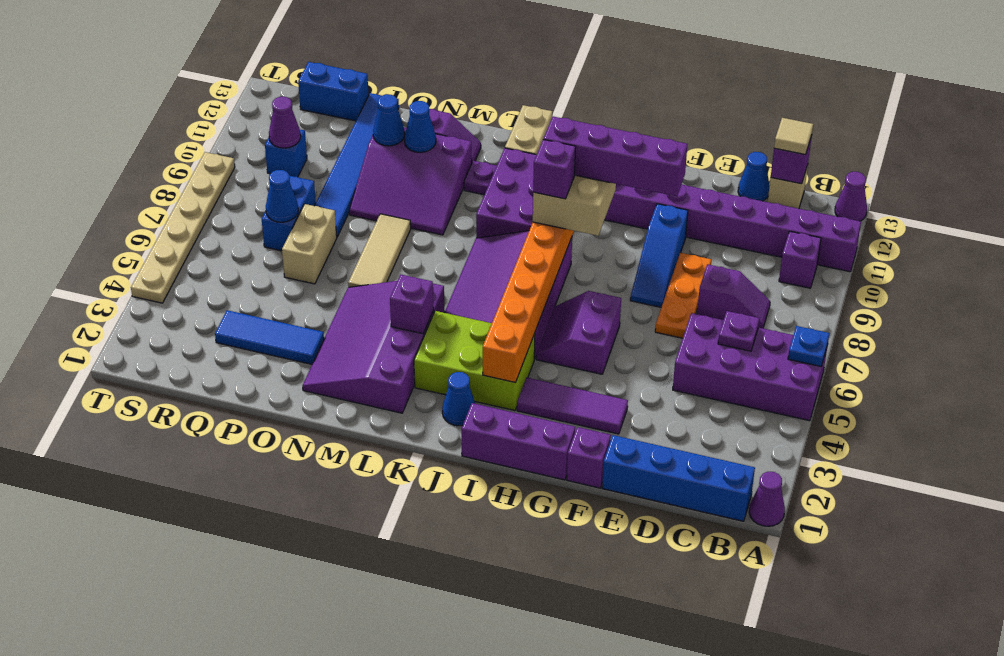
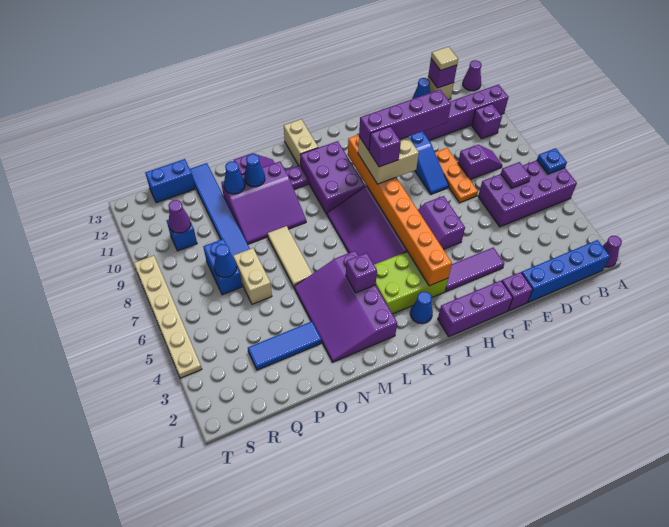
purple plate C6 level 2 -> purple tile C6 level 2

